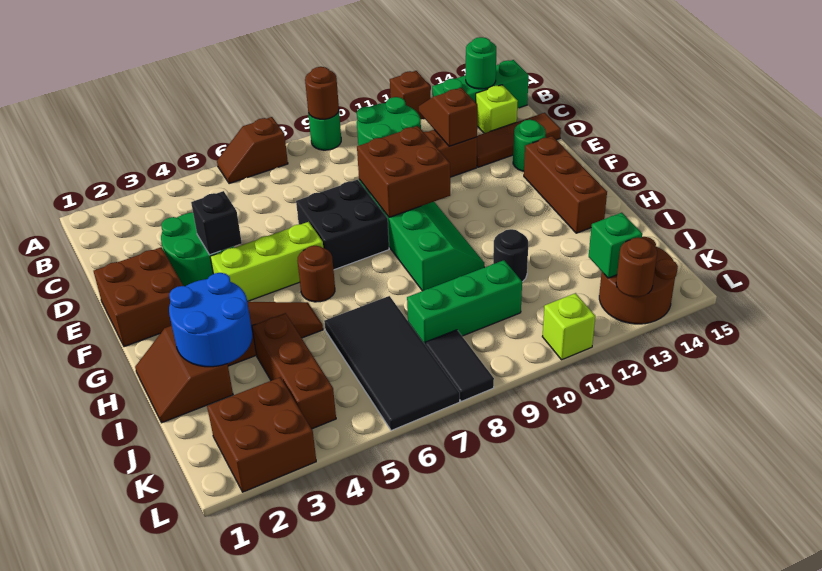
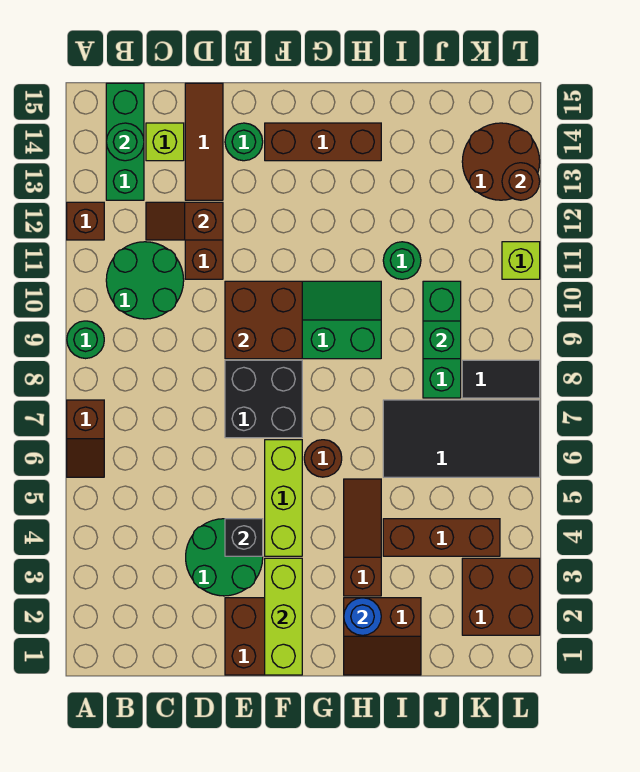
brown round brick A9 level 2 -> none
none -> lime brick F1:F3 level 2
blue round brick H2:I3 level 2 -> blue round brick H2 level 2
black round brick I11 level 1 -> green round brick I11 level 1
green brick K13 level 2 -> green brick J9 level 2

